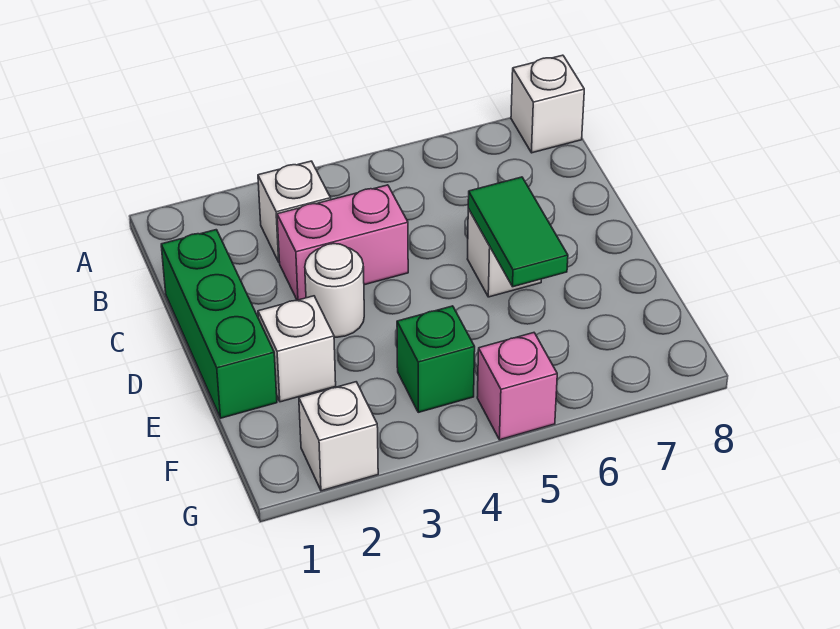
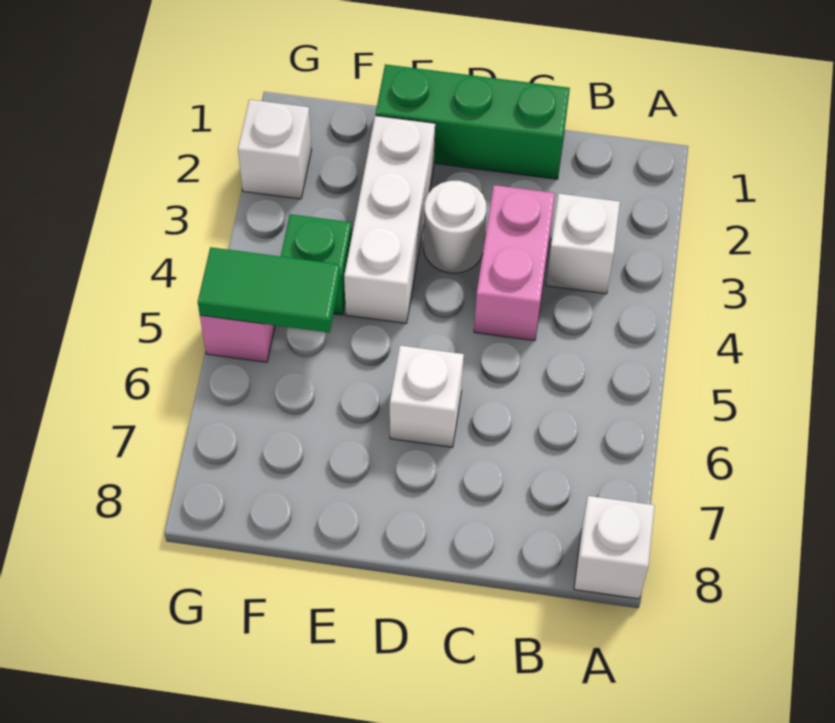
green tile D6:E6 level 2 -> green tile F5:G5 level 2
white brick E2 level 1 -> white brick E2:E4 level 1

